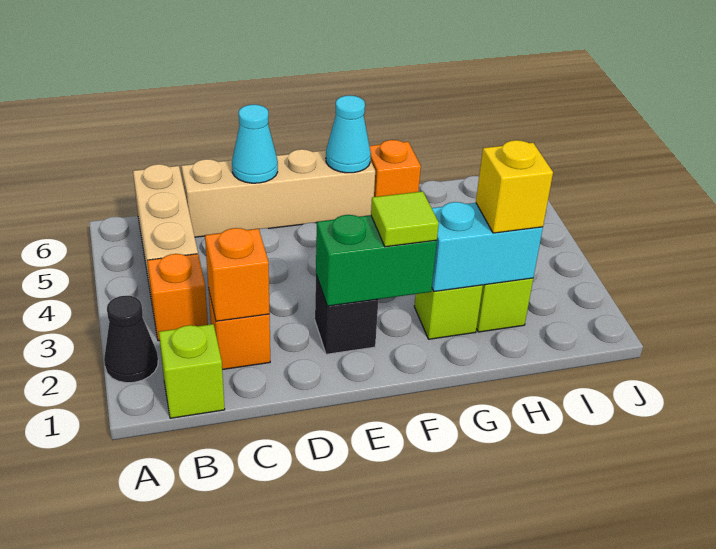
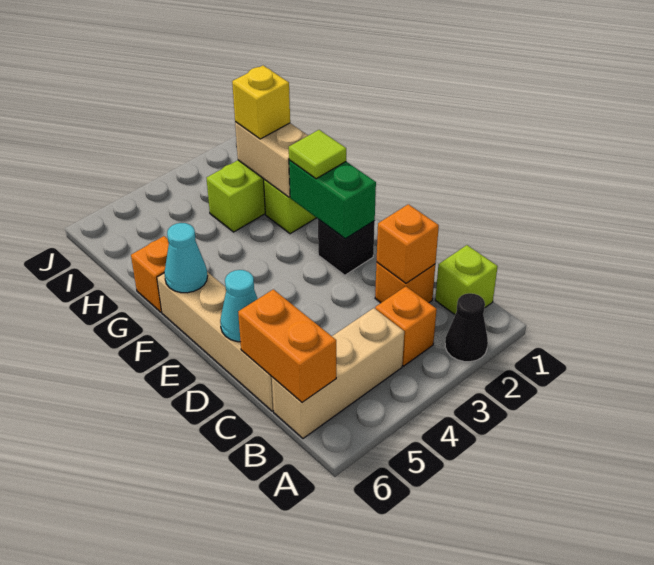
none -> orange brick B6:C6 level 2
cyan brick G2:H2 level 2 -> tan brick G2:H2 level 2

